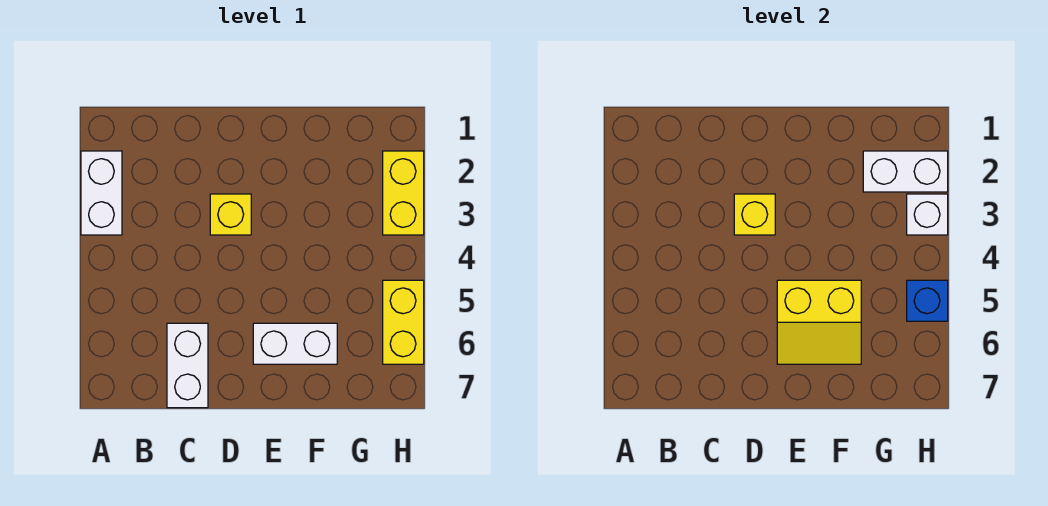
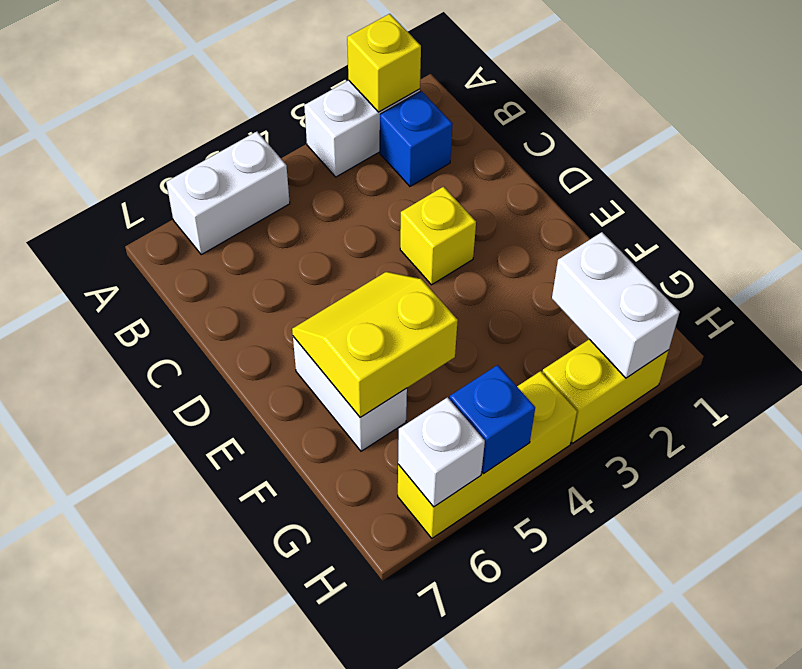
none -> blue brick B2 level 1
white brick C6:C7 level 1 -> white brick A5:A6 level 1
yellow brick D3 level 2 -> yellow brick A2 level 2
yellow slope E5:F6 level 2 top 5 -> yellow slope E5:F6 level 2 top F
white brick H3 level 2 -> white brick H6 level 2
yellow brick H5:H6 level 1 -> yellow brick H4:H6 level 1

